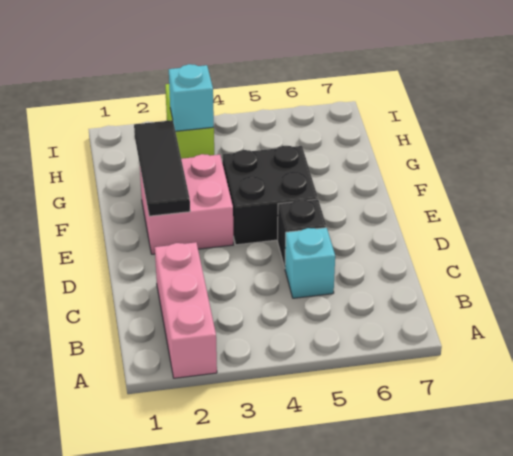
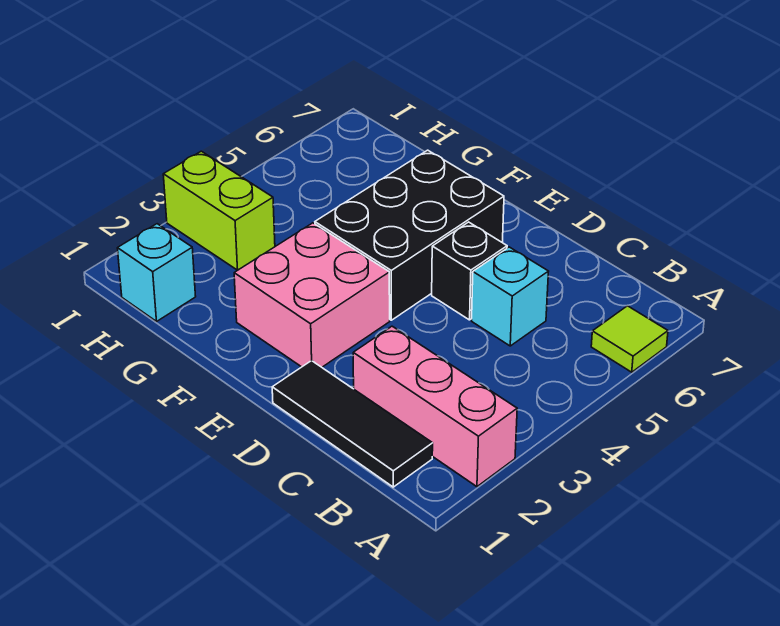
none -> lime tile A6 level 1
black tile E2:G2 level 2 -> black tile B1:D1 level 1
black brick E4:F5 level 1 -> black brick E4:F6 level 1
cyan brick H3 level 2 -> cyan brick H1 level 1

